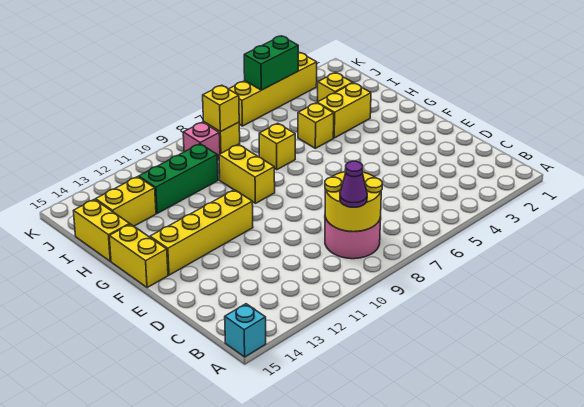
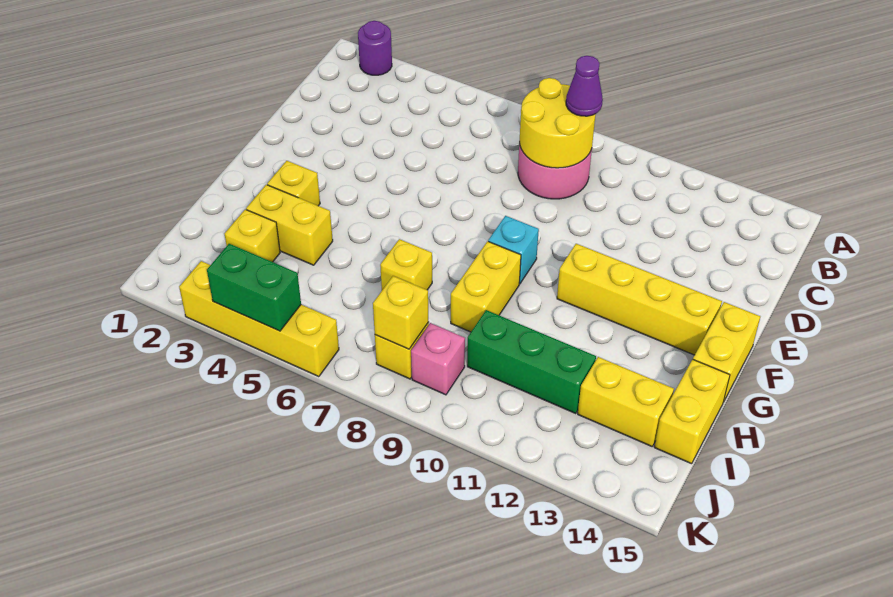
none -> purple round brick A2 level 1
cyan brick A15 level 1 -> cyan brick F9 level 1
yellow brick H5 level 1 -> yellow brick G3 level 1

